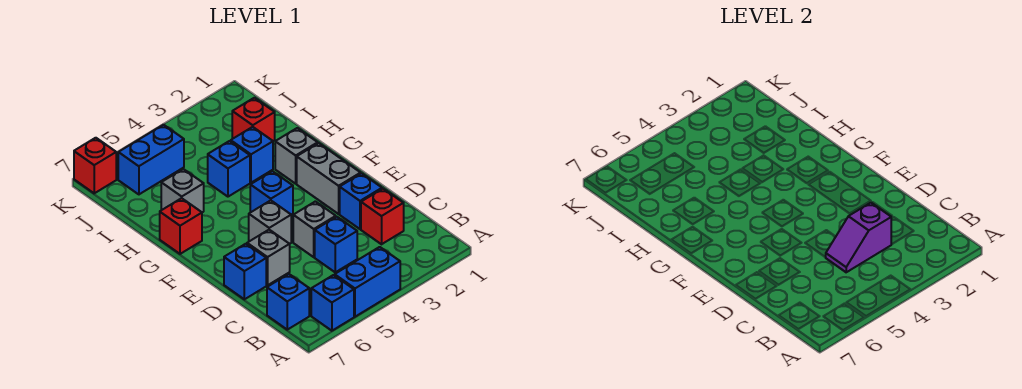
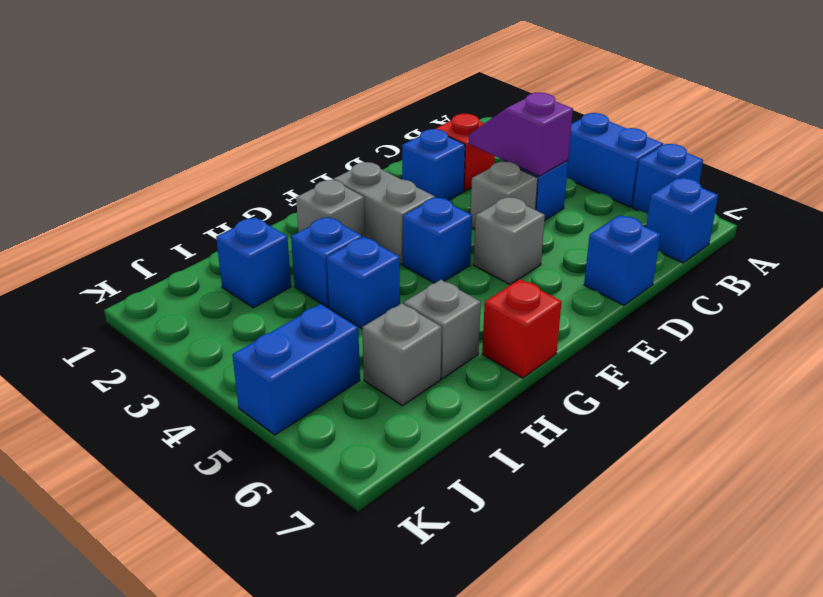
purple slope C3:C4 level 2 top 3 -> purple slope C3:C4 level 2 top 4
grey brick D6 level 1 -> grey brick I6 level 1
grey brick E2:F2 level 1 -> grey brick F2:F3 level 1
red brick I2 level 1 -> blue brick I2 level 1
blue brick J5:J6 level 1 -> blue brick J5:K5 level 1
red brick K7 level 1 -> none

